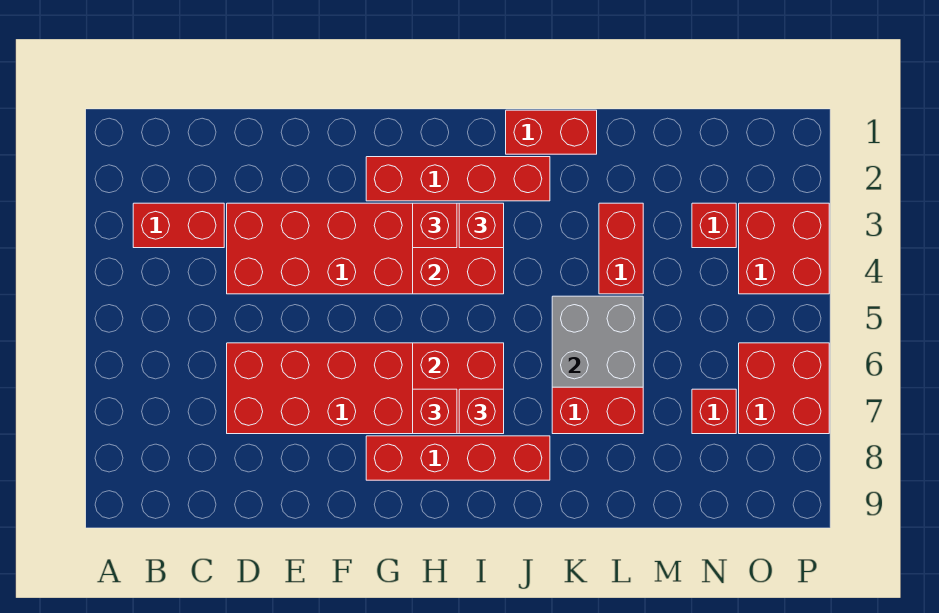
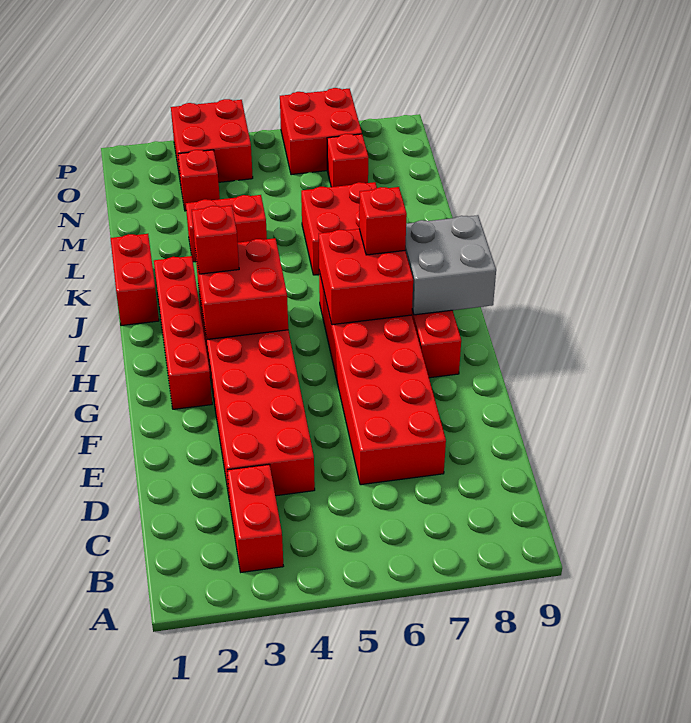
red brick H3 level 3 -> none
red brick H7 level 3 -> none
grey brick K5:L6 level 2 -> grey brick H8:I9 level 2

